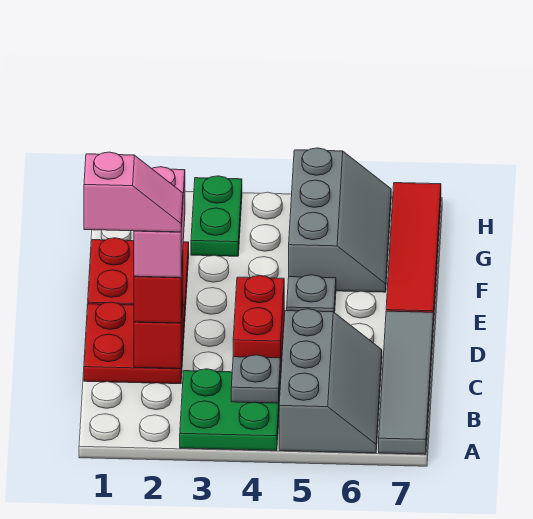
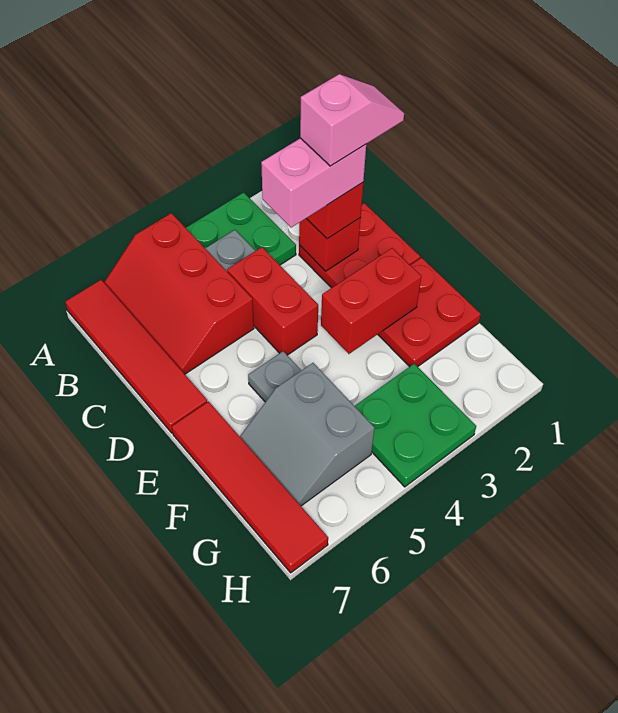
grey slope A5:C6 level 1 top 5 -> red slope A5:C6 level 1 top 5
grey tile A7:D7 level 1 -> red tile A7:D7 level 1
pink slope C1:C2 level 5 top 1 -> pink slope C1:C2 level 5 top 2
pink brick C2:D2 level 4 -> pink brick C2:C3 level 4
none -> red brick E2:E3 level 2
grey slope F5:H6 level 1 top 5 -> grey slope F5:G6 level 1 top 5
green plate G3:H3 level 1 -> green plate G3:H4 level 1

